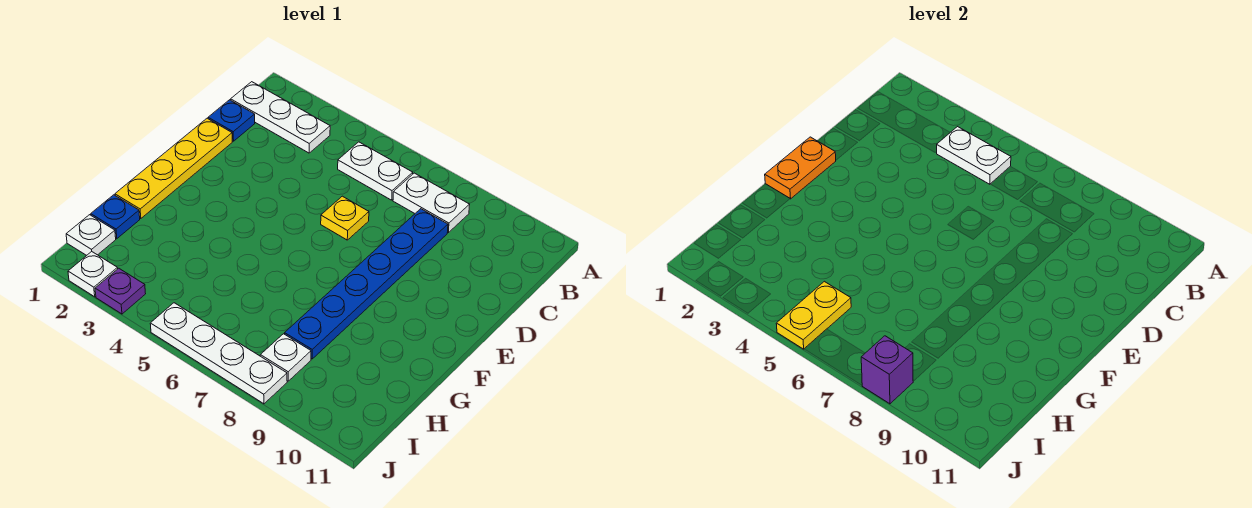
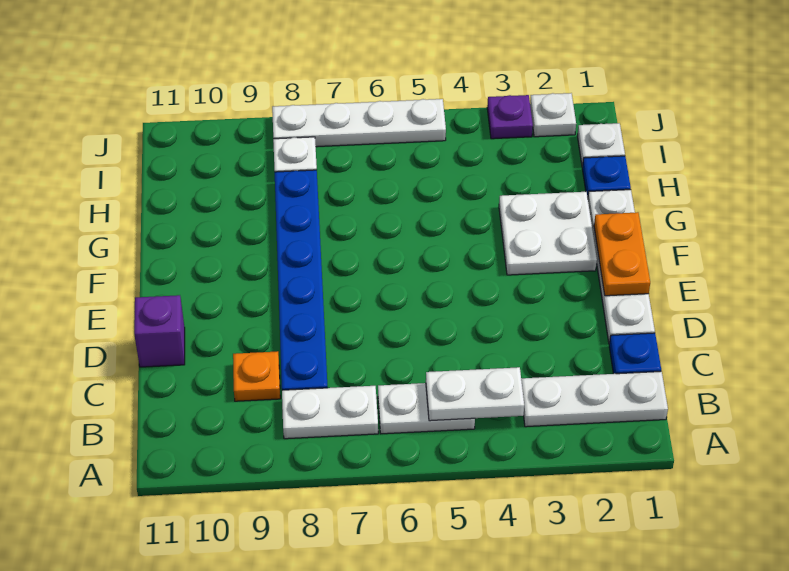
none -> orange plate C9 level 1
yellow plate D1:G1 level 1 -> white plate D1:G1 level 1
yellow plate D6 level 1 -> none
none -> white plate F2:G3 level 1
yellow plate I5:J5 level 2 -> none
purple brick J8 level 2 -> purple brick D11 level 1

